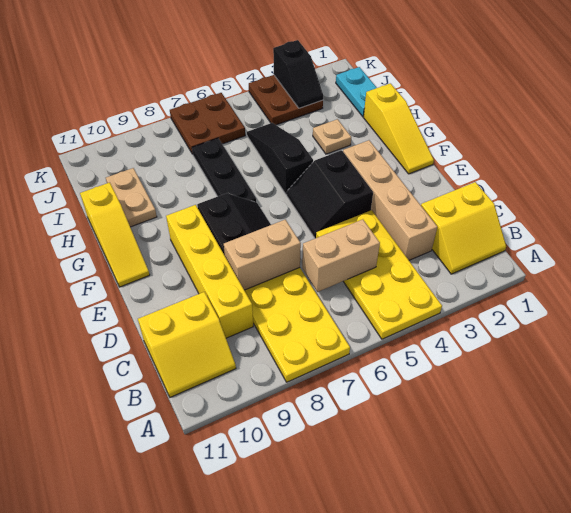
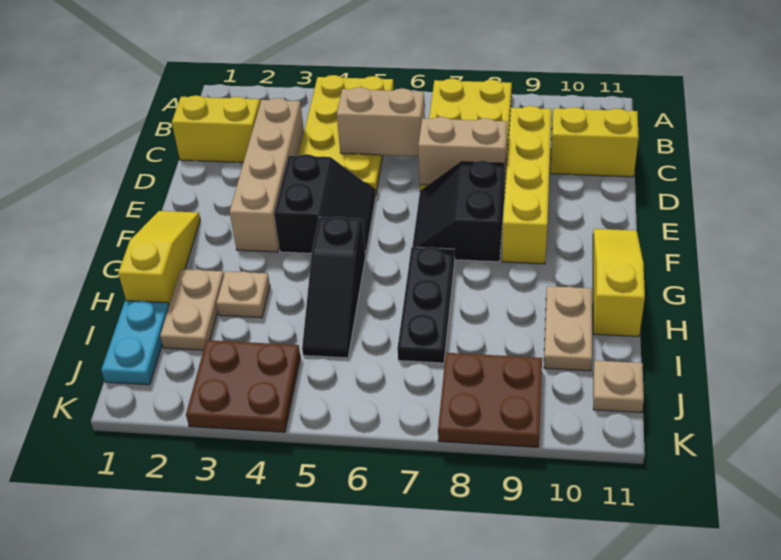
none -> tan plate H2:I2 level 1
black slope J3:K3 level 2 top K -> none
brown plate J6:K7 level 1 -> brown plate J8:K9 level 1
none -> tan plate J11 level 1

